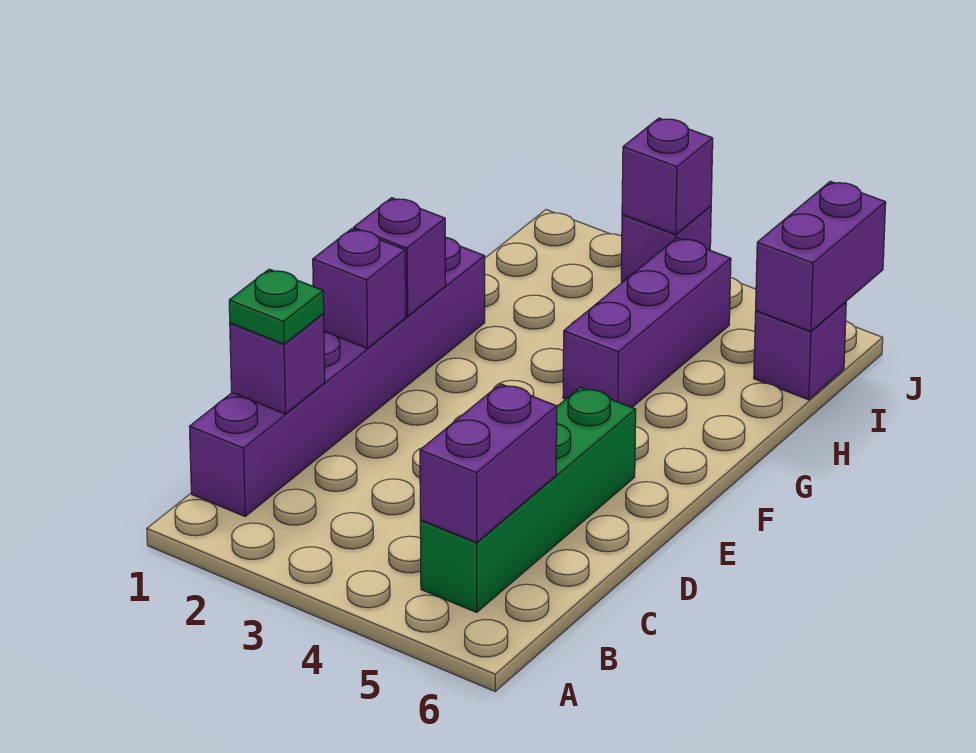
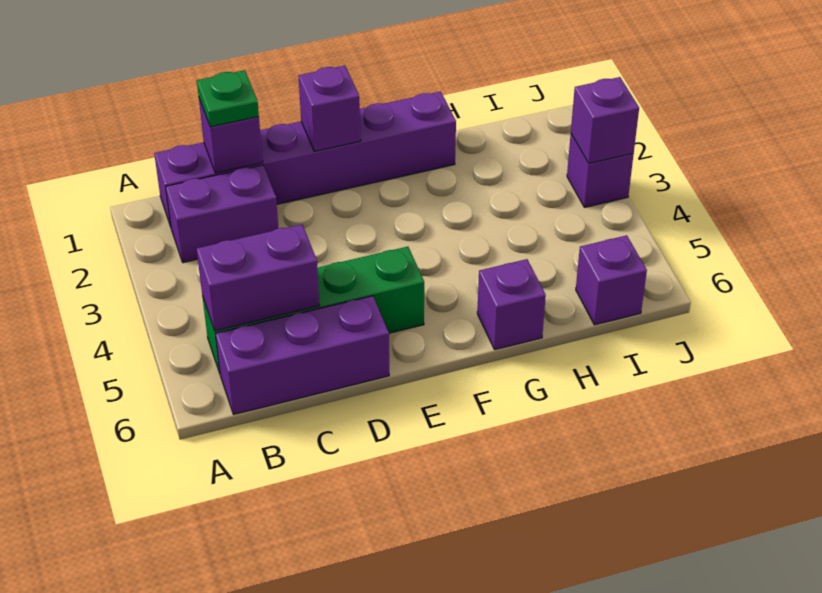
purple brick F1 level 2 -> purple brick G6 level 1
purple brick G4:I4 level 1 -> purple brick B6:D6 level 1
purple brick I6:J6 level 2 -> purple brick B2:C2 level 1

